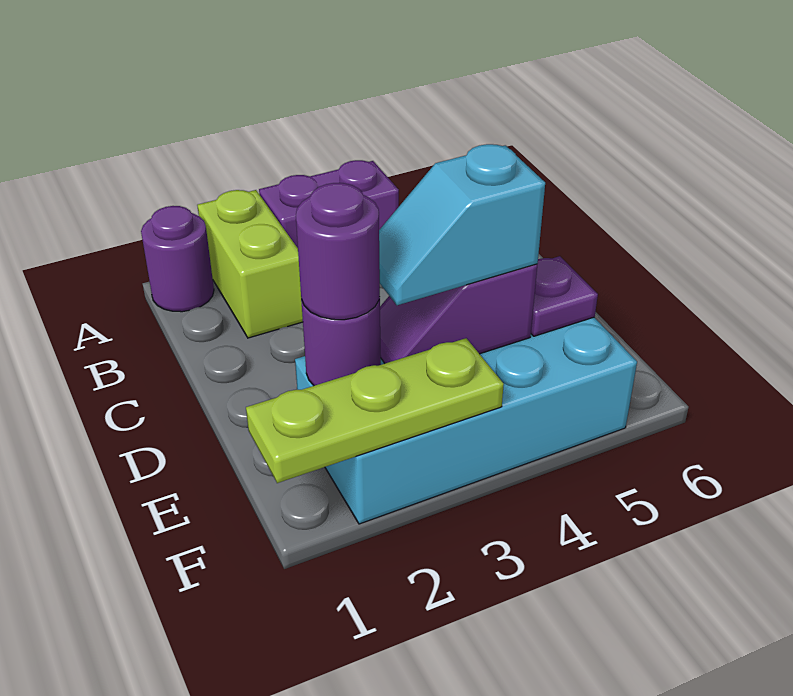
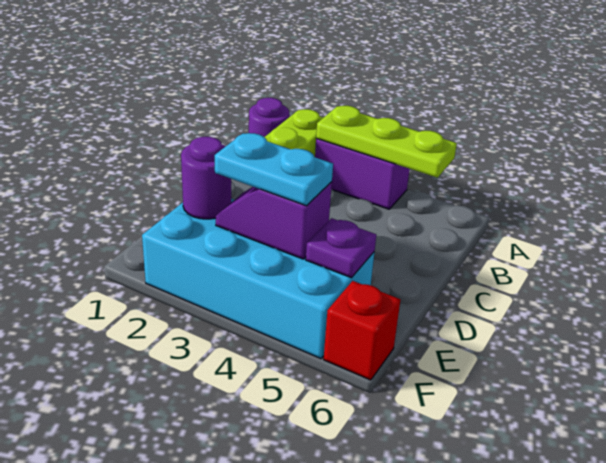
purple round brick E2 level 3 -> none
cyan slope E3:E4 level 3 top 4 -> cyan plate E3:E4 level 3
lime plate F1:F3 level 2 -> lime plate A3:A5 level 2
none -> red brick F6 level 1

